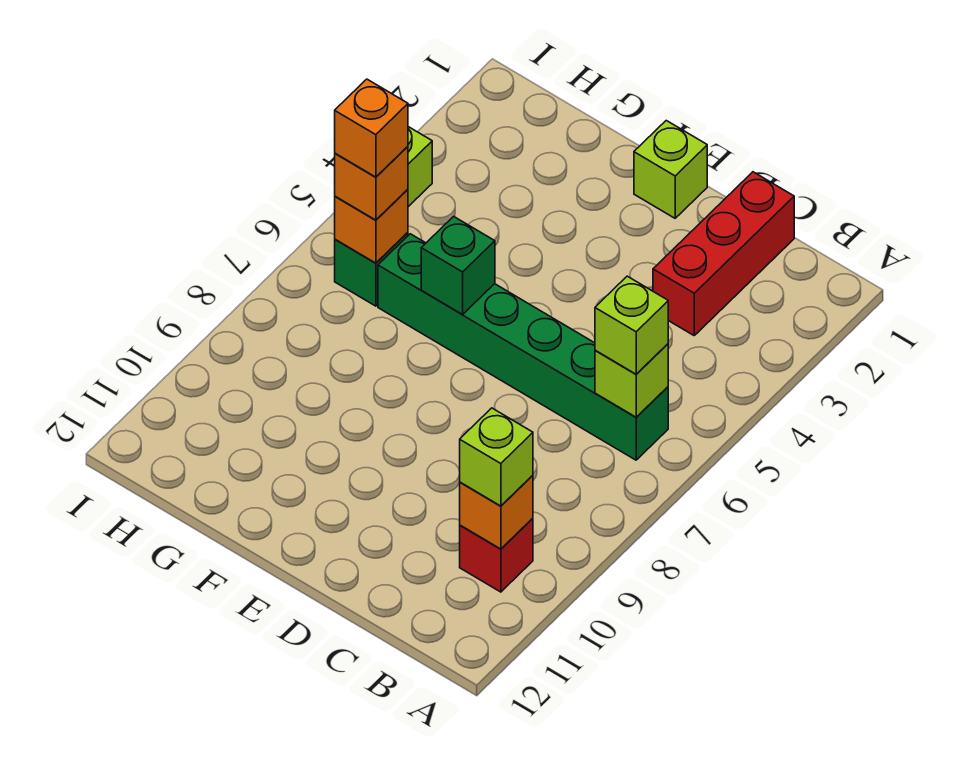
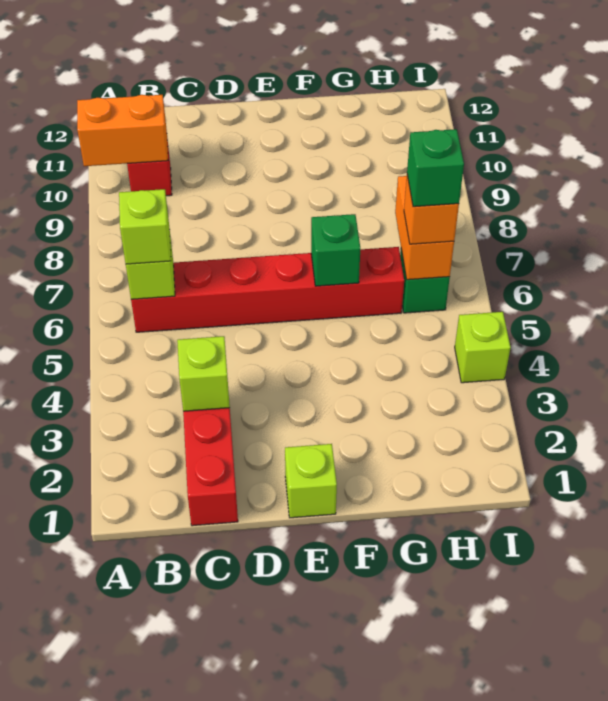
green brick B6:G6 level 1 -> red brick B6:G6 level 1
orange brick B10 level 2 -> orange brick A10:B10 level 2
lime brick B10 level 3 -> lime brick C3 level 2
orange brick H6 level 2 -> orange brick H6:H7 level 2
orange brick H6 level 4 -> green brick H6 level 4

